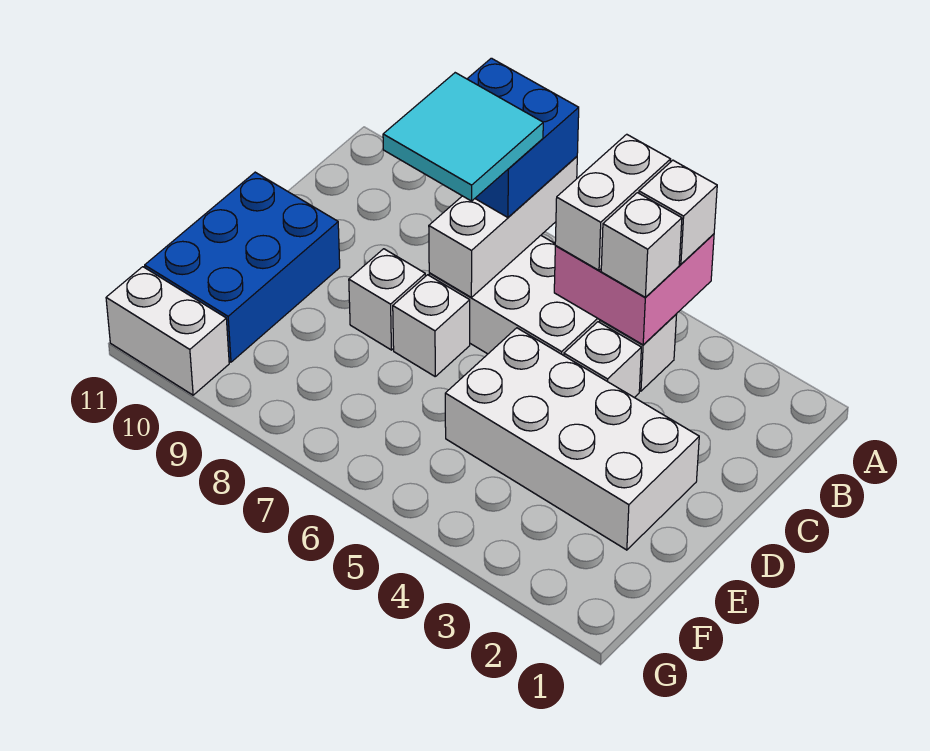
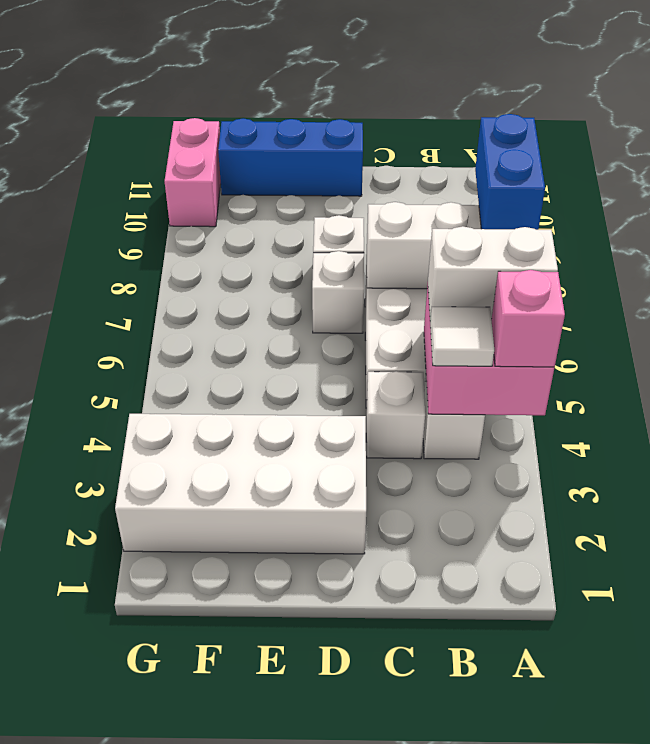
white brick A4 level 3 -> pink brick A4 level 3
blue brick A7:B8 level 3 -> blue brick A7:A8 level 3
white brick B4 level 3 -> white tile B4 level 3
cyan tile B7:C8 level 4 -> none
white brick D2:E5 level 1 -> white brick D2:G3 level 1
blue brick D10:F11 level 1 -> blue brick D11:F11 level 1
white brick G10:G11 level 1 -> pink brick G10:G11 level 1

